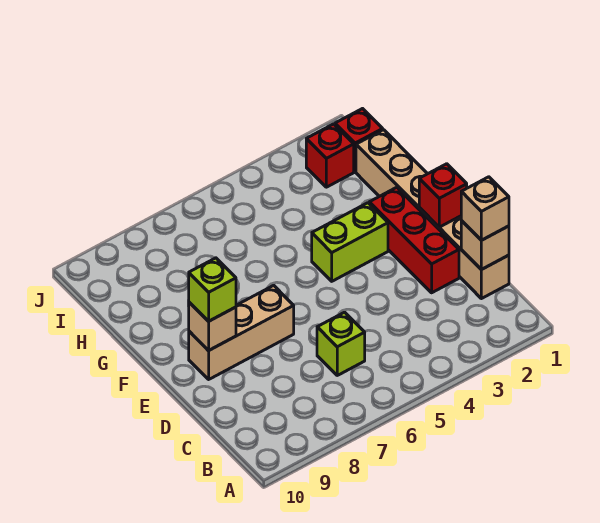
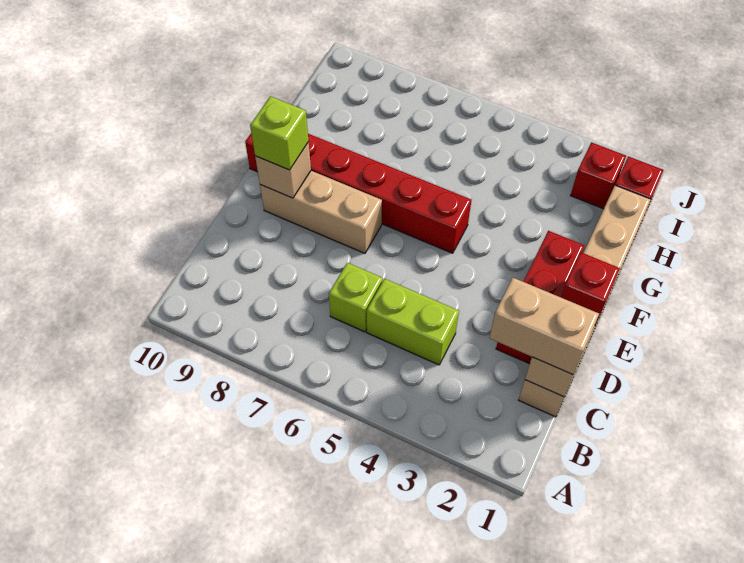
tan brick C1 level 3 -> tan brick C1:C2 level 3
lime brick F3:F4 level 1 -> lime brick C4:C5 level 1
none -> red brick F5:F10 level 1

